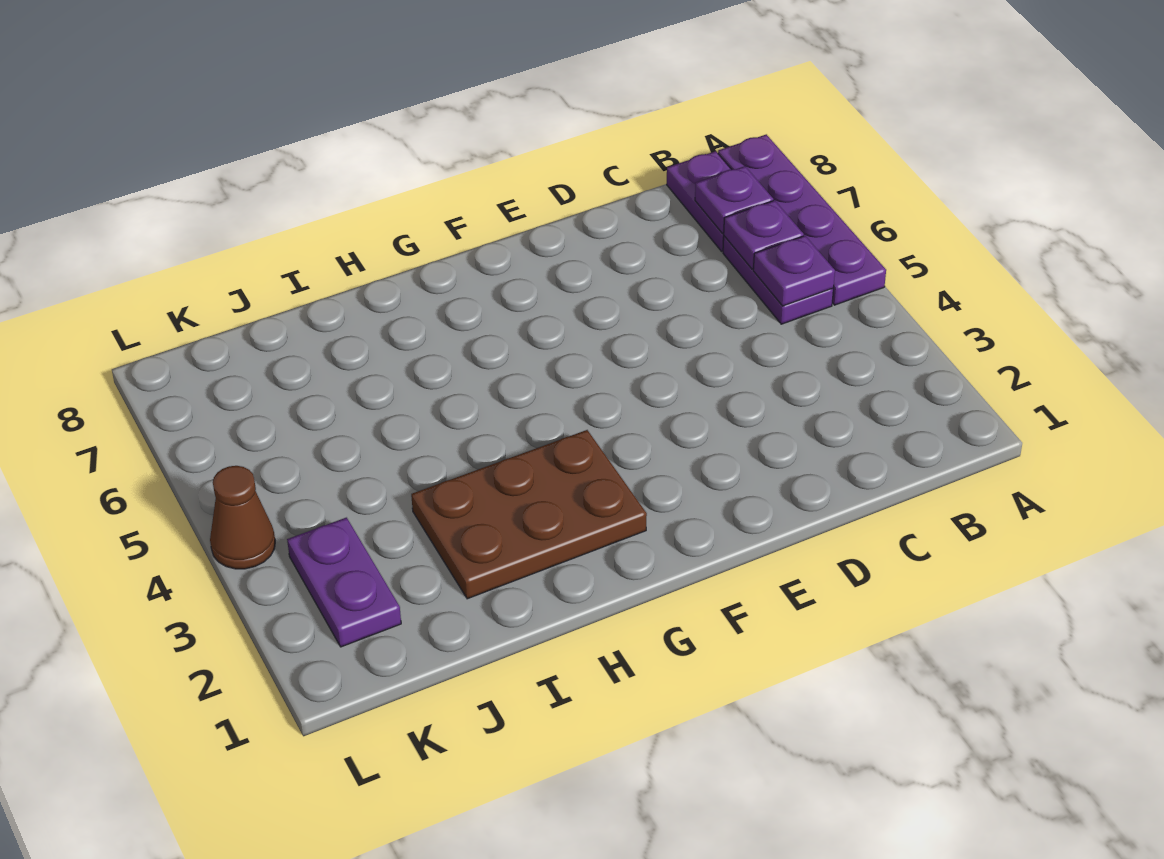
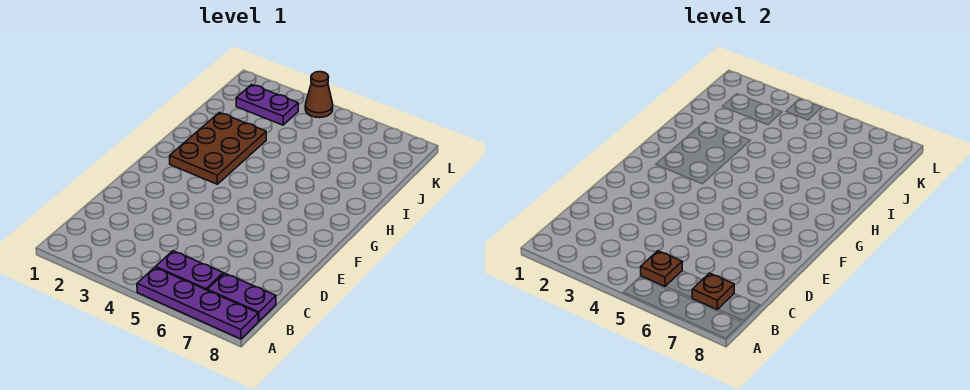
purple plate B5 level 2 -> brown plate B5 level 2
purple plate B6 level 2 -> none
purple plate B7 level 2 -> brown plate B7 level 2

